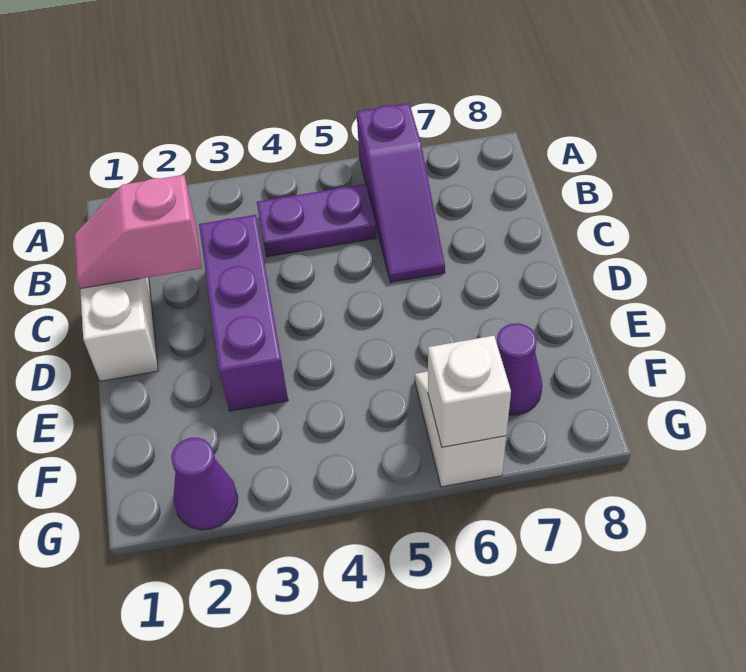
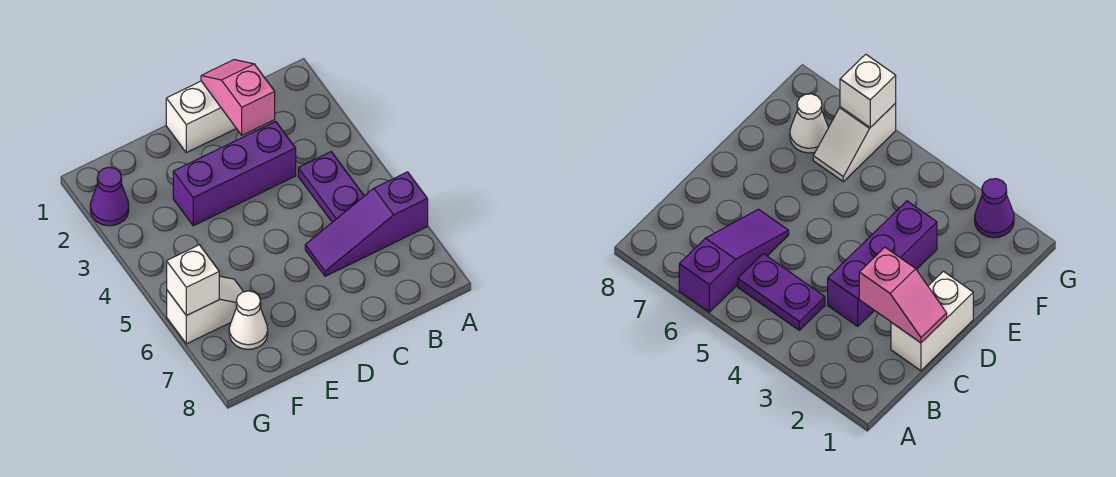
purple cone F7 level 1 -> white cone F7 level 1

